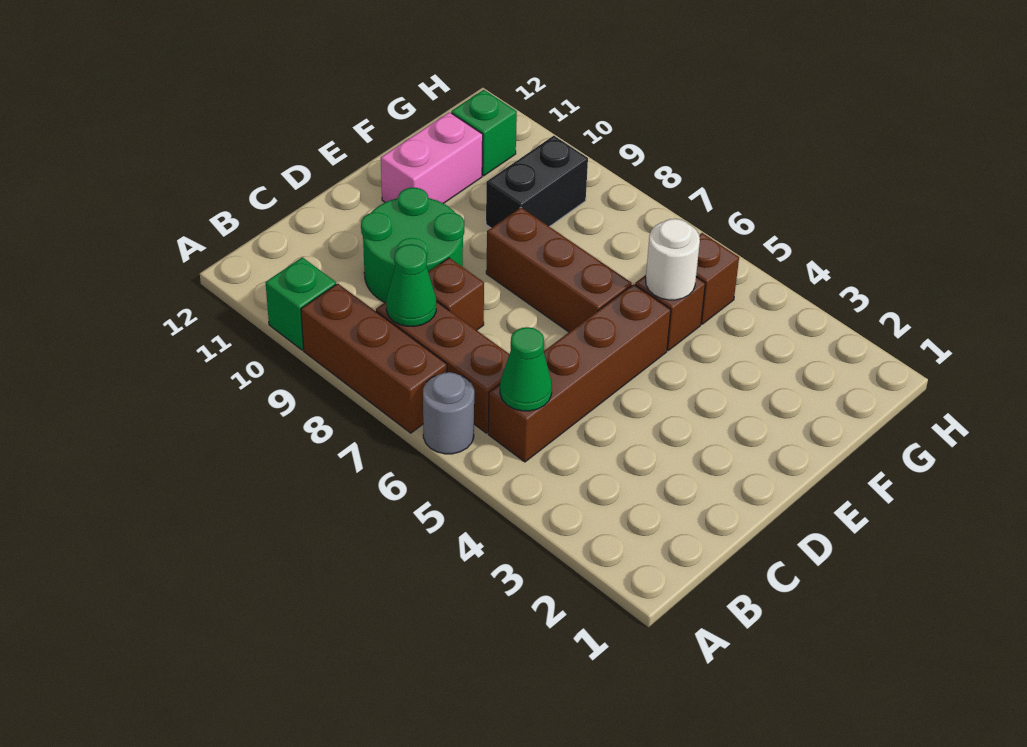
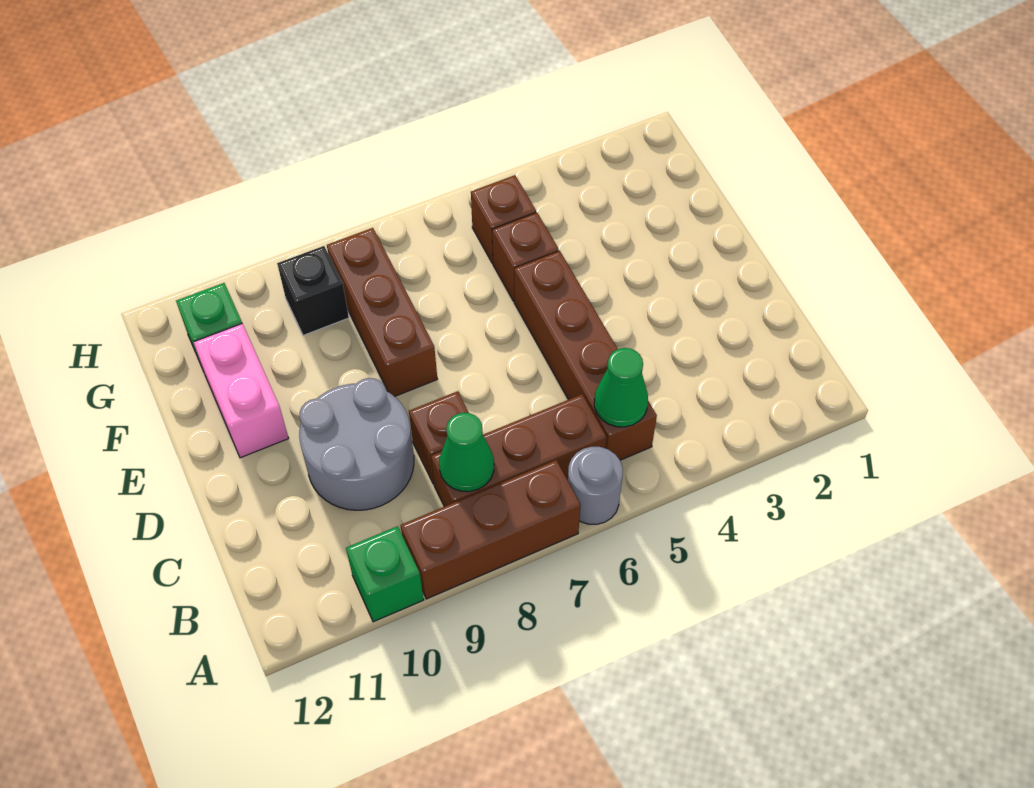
green round brick C9:D10 level 1 -> grey round brick C9:D10 level 1
brown brick E6:E8 level 1 -> brown brick E8:G8 level 1
white round brick F5 level 2 -> none
black brick F9:G9 level 1 -> black brick G9 level 1

